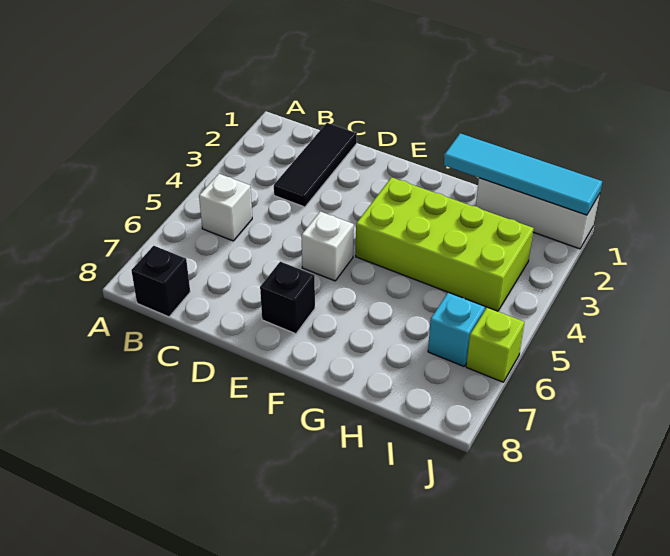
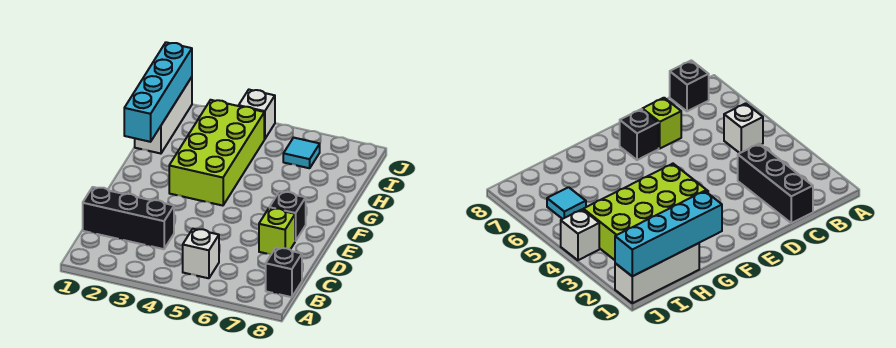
black tile C1:C3 level 1 -> black brick C1:C3 level 1
white brick E5 level 1 -> white brick J4 level 1
cyan tile G1:J1 level 2 -> cyan brick G1:J1 level 2
cyan brick I6 level 1 -> cyan tile I6 level 1
lime brick J6 level 1 -> lime brick D7 level 1

